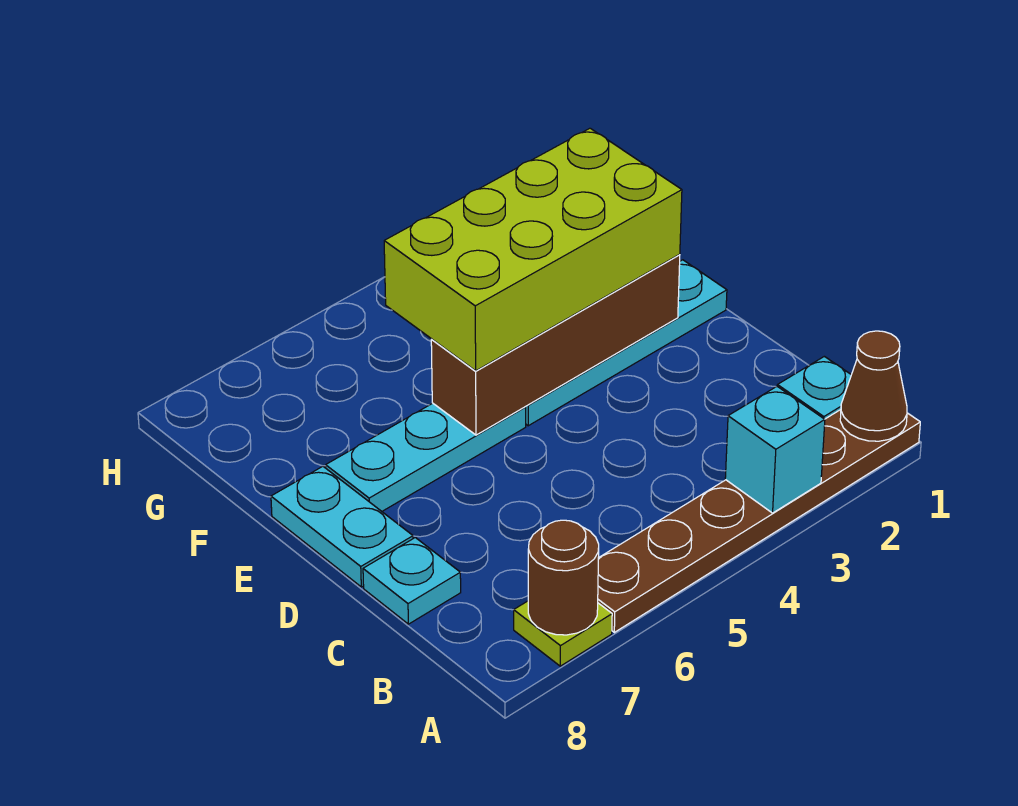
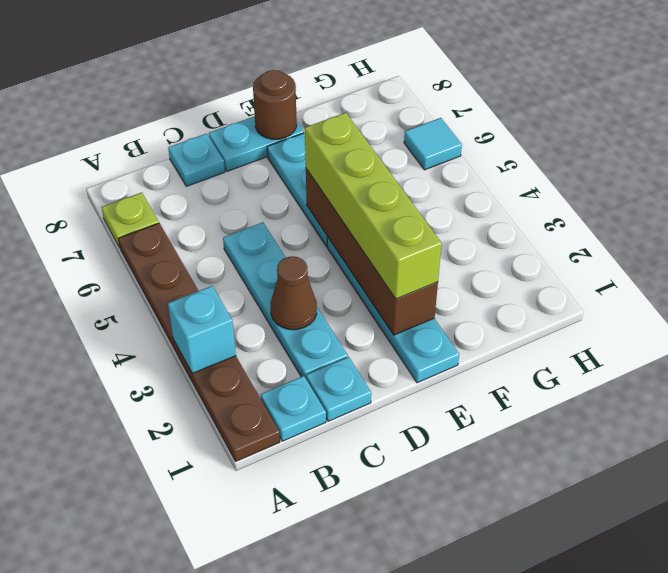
brown cone A1 level 2 -> brown cone C3 level 2
brown round brick A7 level 2 -> brown round brick E8 level 2
none -> cyan plate C1 level 1
none -> cyan plate C2:C5 level 1
lime brick E2:F5 level 3 -> lime brick E2:E5 level 3
none -> cyan tile H6 level 1

